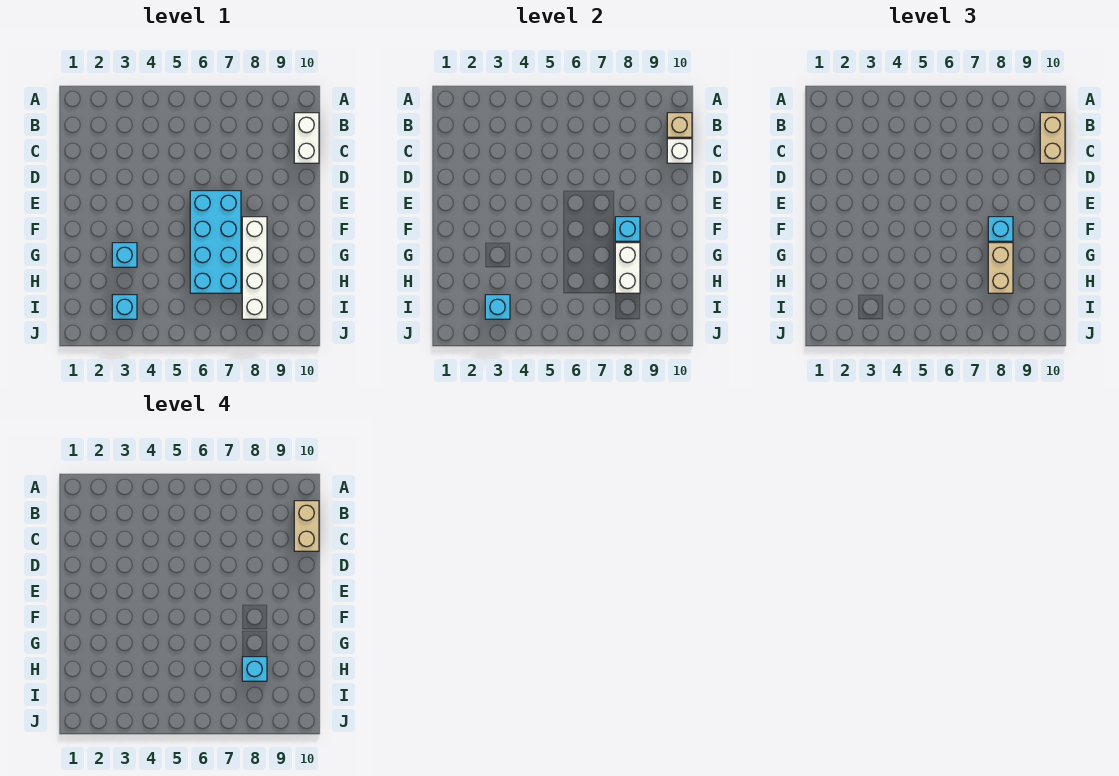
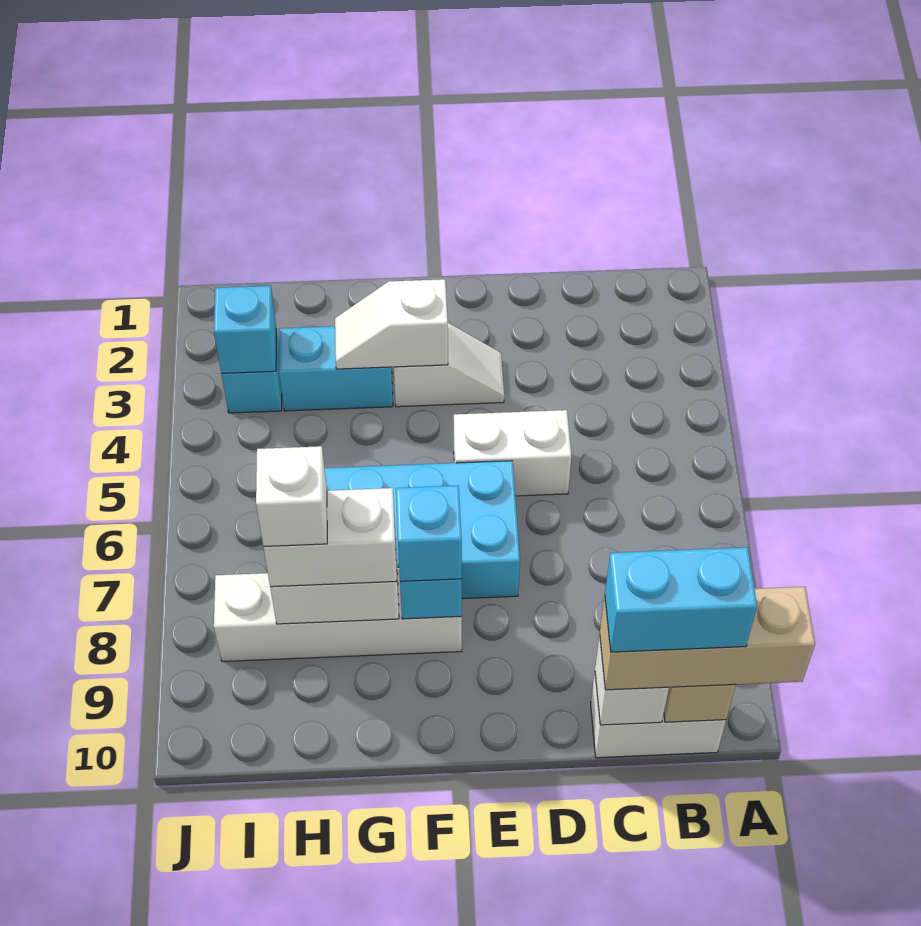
tan brick B10:C10 level 3 -> tan brick A10:C10 level 3
tan brick B10:C10 level 4 -> cyan brick B10:C10 level 4
none -> white brick D5:E5 level 1
none -> white slope E3:F3 level 1 top F
none -> white slope F3:G3 level 2 top F
cyan brick G3 level 1 -> cyan brick G3:H3 level 1
tan brick G8:H8 level 3 -> white brick G8:H8 level 3
cyan brick H8 level 4 -> white brick H8 level 4

